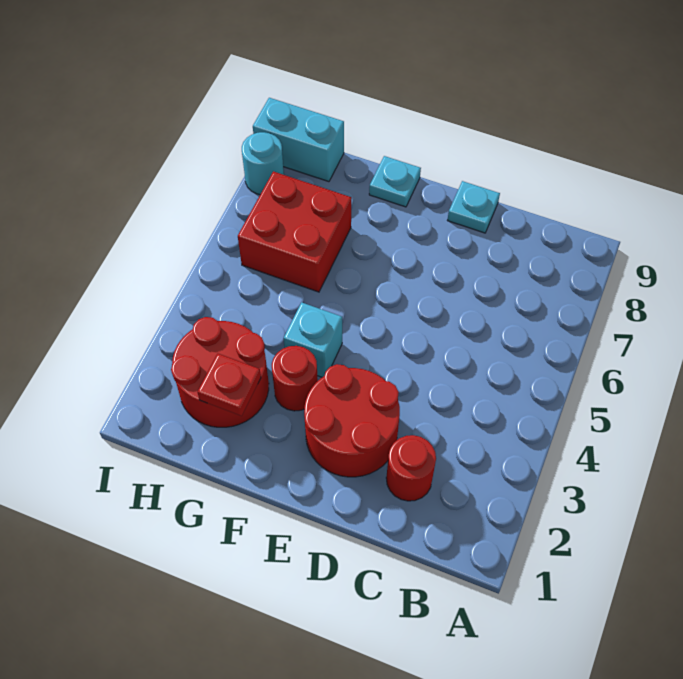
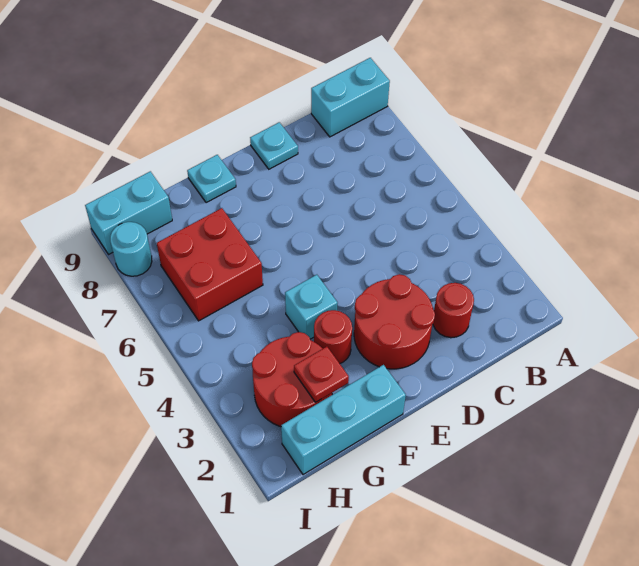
none -> cyan brick A9:B9 level 1
none -> cyan brick F1:H1 level 1

